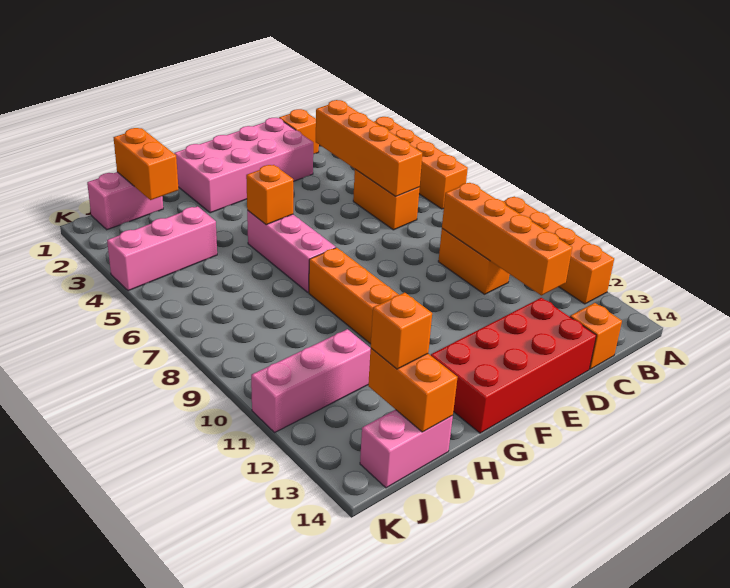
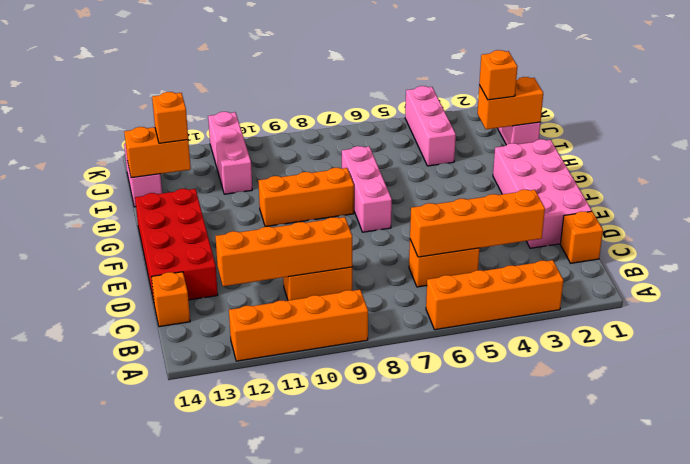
pink brick G5:G7 level 1 -> pink brick F7:H7 level 1
orange brick G5 level 2 -> orange brick I2 level 3

